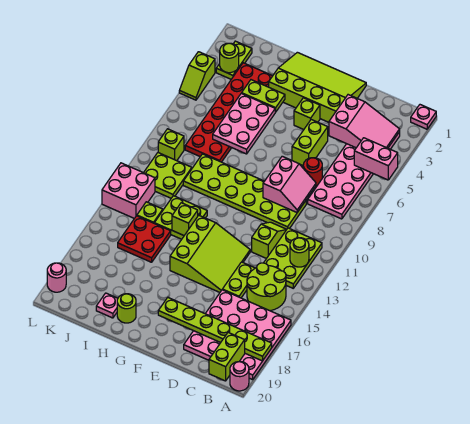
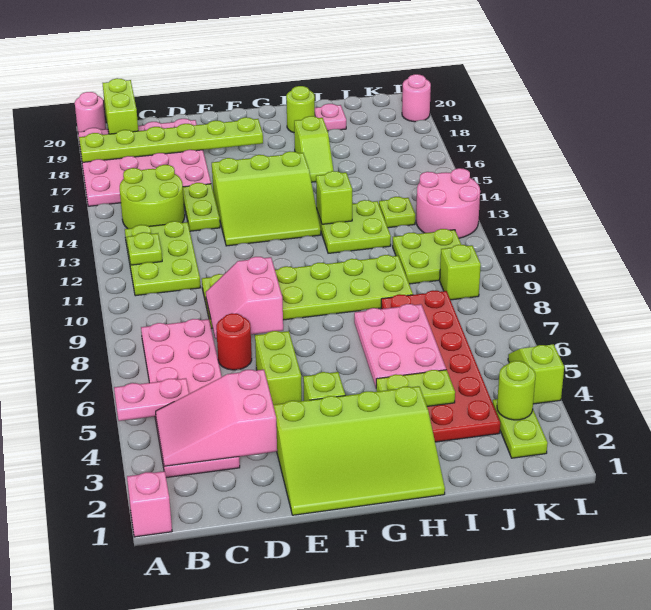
pink plate A1 level 1 -> pink brick A1 level 1
pink brick A5:B5 level 2 -> pink plate A5:B5 level 2
lime round brick B12 level 2 -> lime plate B12 level 2
lime slope D11:D12 level 1 top 12 -> lime slope H16:H17 level 1 top 17
lime slope E13:G15 level 1 top G -> lime slope E13:G15 level 1 top 15
red plate I14:J15 level 1 -> none
pink brick K12:L13 level 1 -> pink round brick K12:L13 level 1

